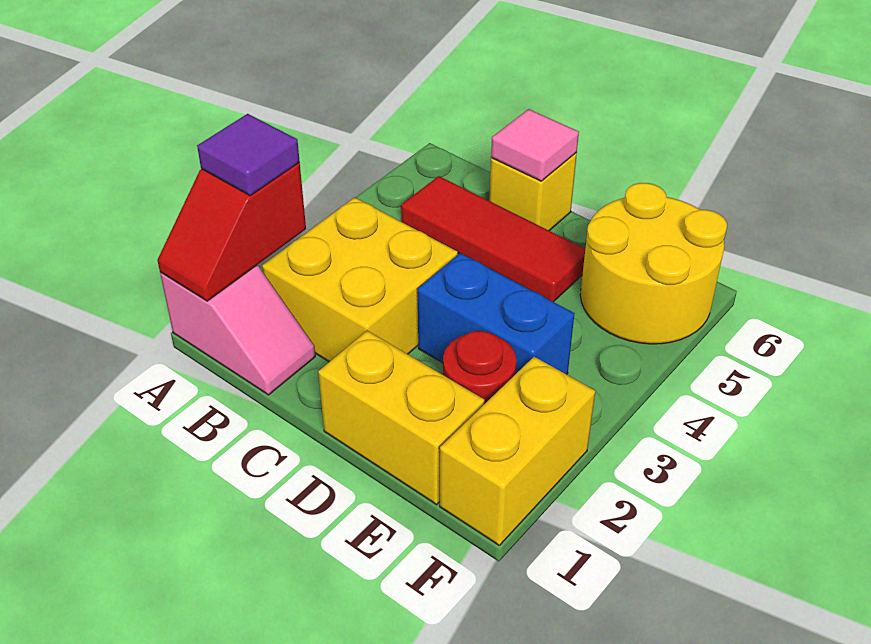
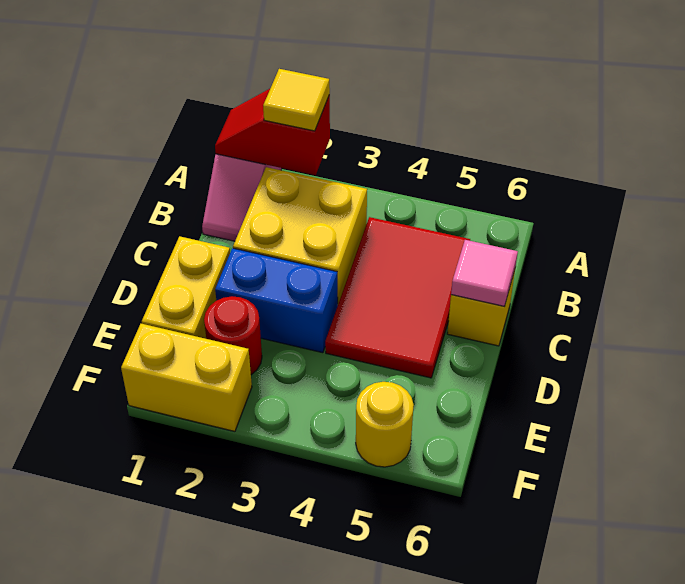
purple tile A2 level 3 -> yellow tile A2 level 3
red tile B5:D5 level 1 -> red tile B4:D5 level 1
blue brick D3:E3 level 1 -> blue brick D2:D3 level 1
yellow round brick E5:F6 level 1 -> yellow round brick F5 level 1

